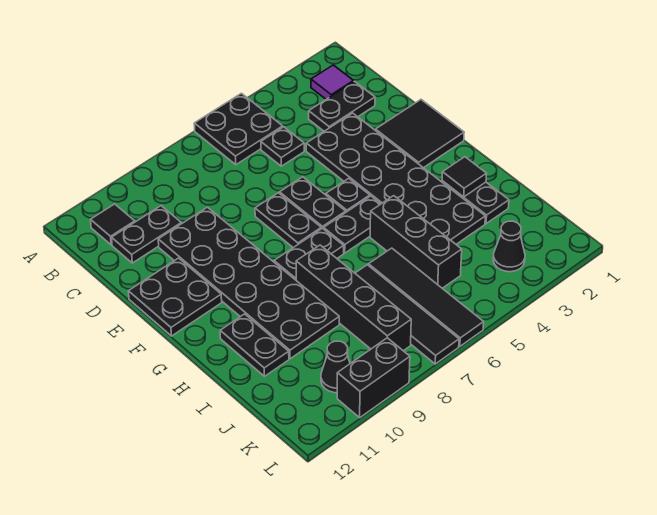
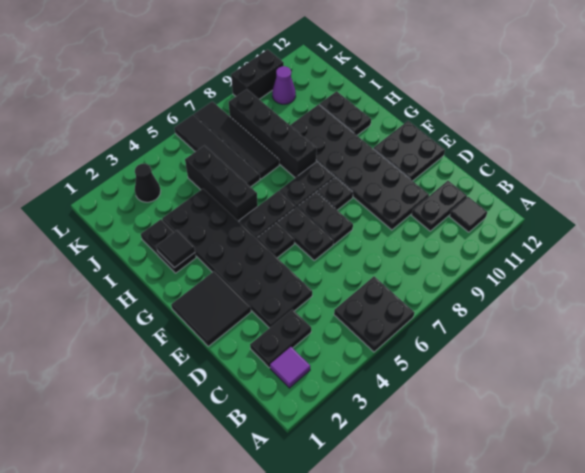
black plate C5 level 1 -> black plate F8 level 1
black cone K10 level 1 -> purple cone K10 level 1

